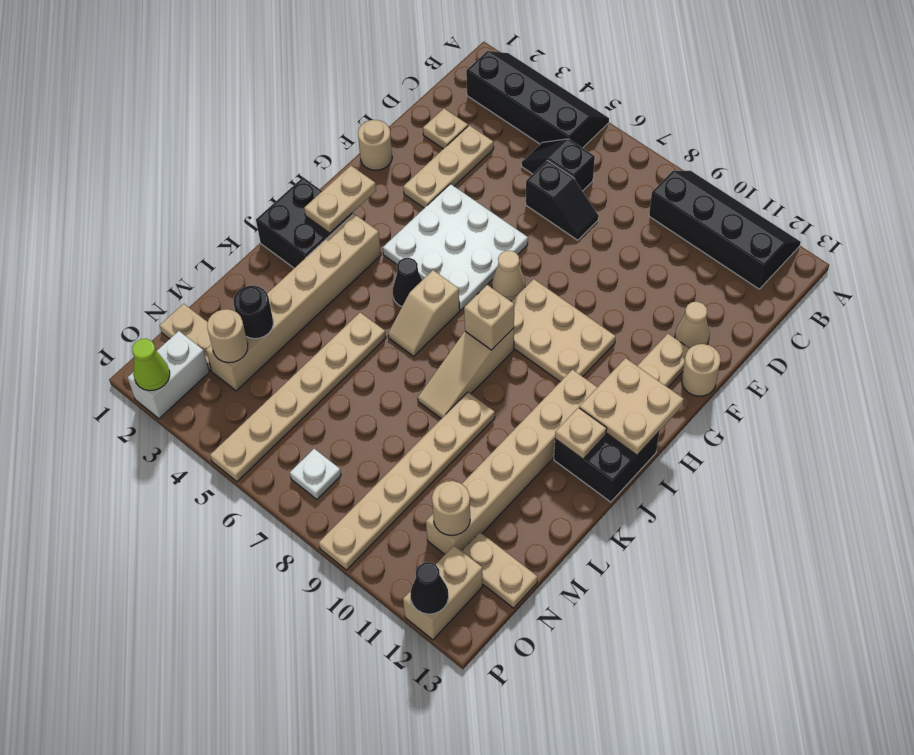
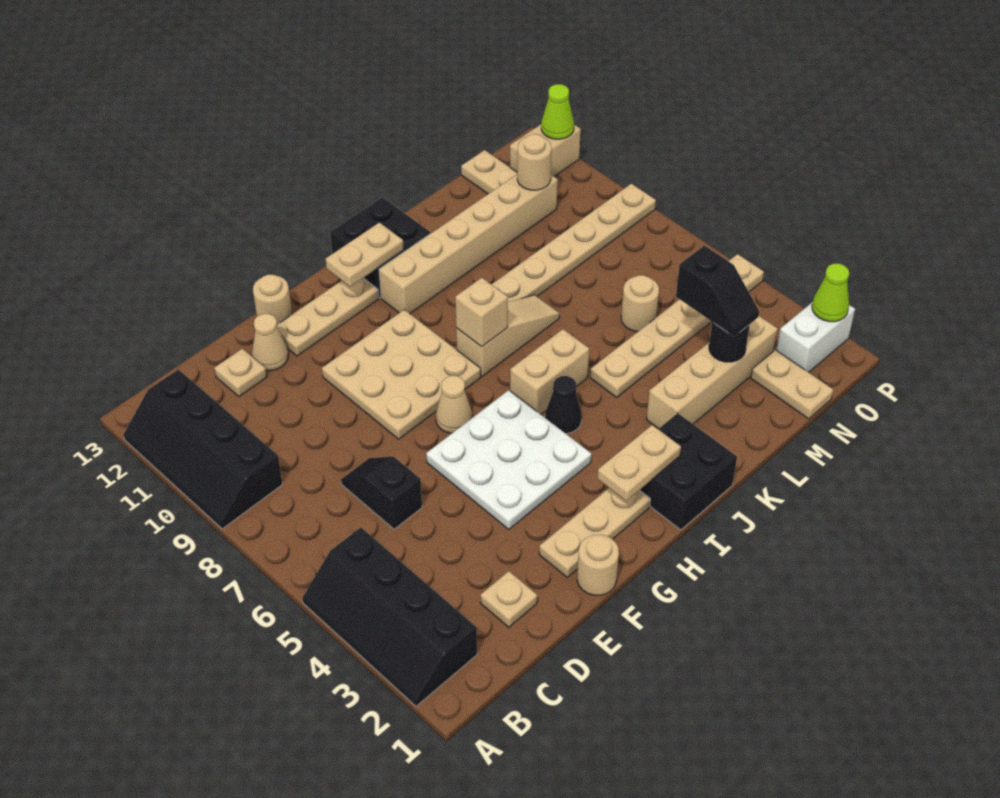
black slope C5:C6 level 1 top 6 -> black slope M3:M4 level 3 top 4
tan plate D3:F3 level 1 -> tan plate F2:H2 level 1
tan plate G8:H10 level 1 -> tan plate F8:H10 level 1
tan plate H12:I13 level 2 -> tan plate H12:I12 level 2
tan brick I3:N3 level 1 -> tan brick K3:N3 level 1
tan slope I6:J6 level 1 top I -> tan brick I6:J6 level 1
tan plate J12 level 2 -> tan plate D12 level 1
tan round brick N3 level 2 -> tan round brick M6 level 1
white plate O7 level 1 -> none
black cone P12 level 2 -> lime cone P12 level 2

